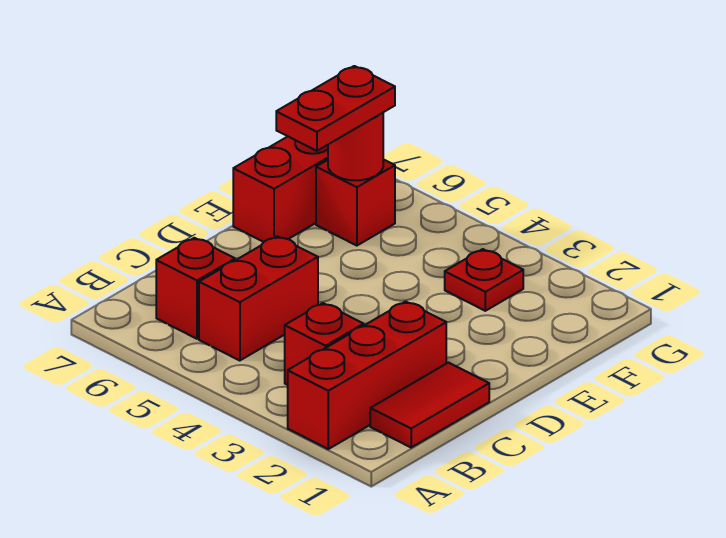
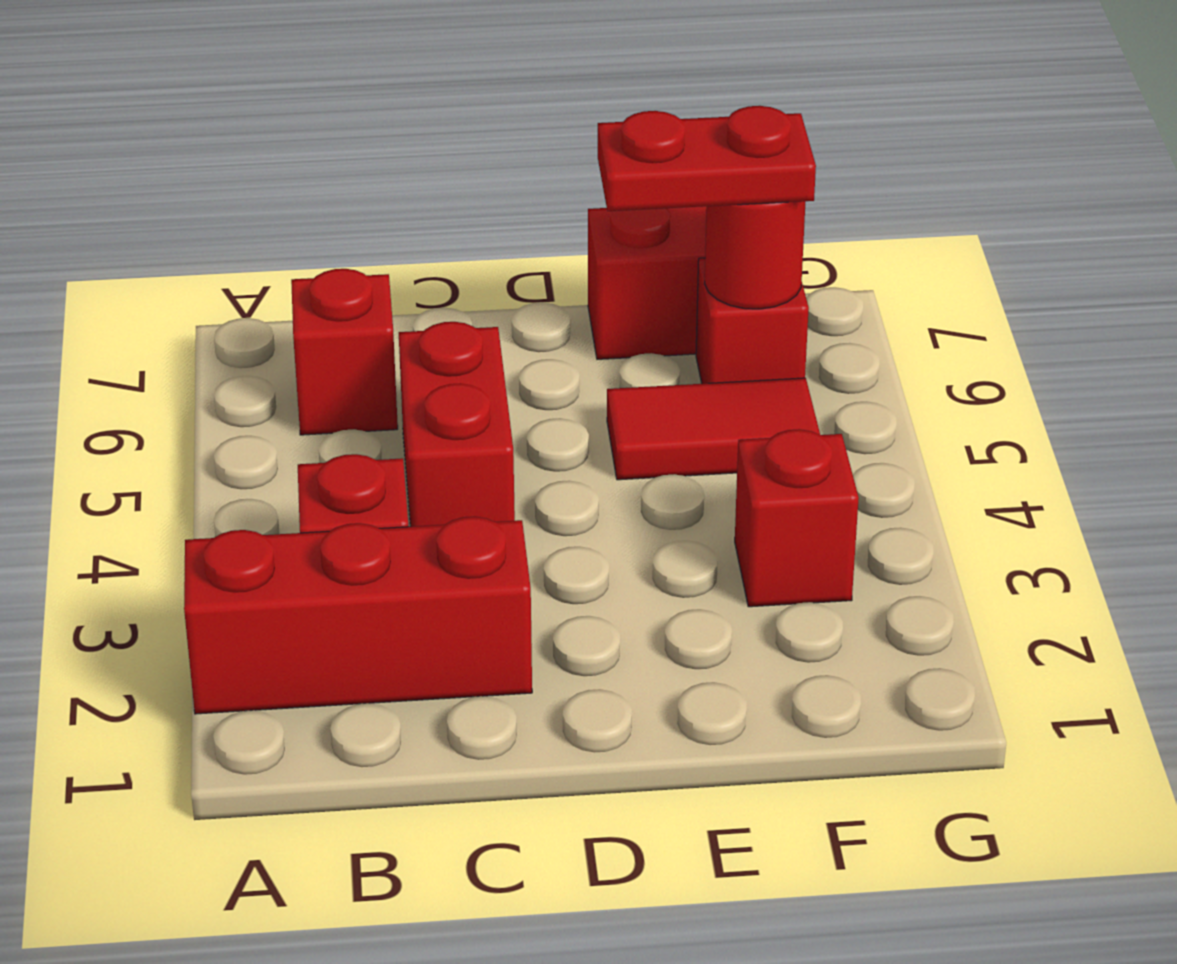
red tile B1:C1 level 1 -> red tile E5:F5 level 1
red brick B5:C5 level 1 -> red brick C4:C5 level 1
red plate F3 level 1 -> red brick F3 level 1

